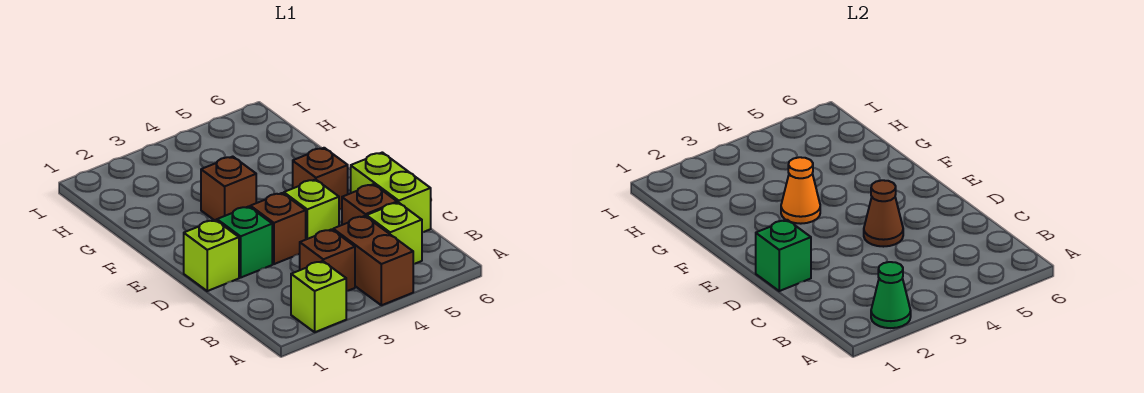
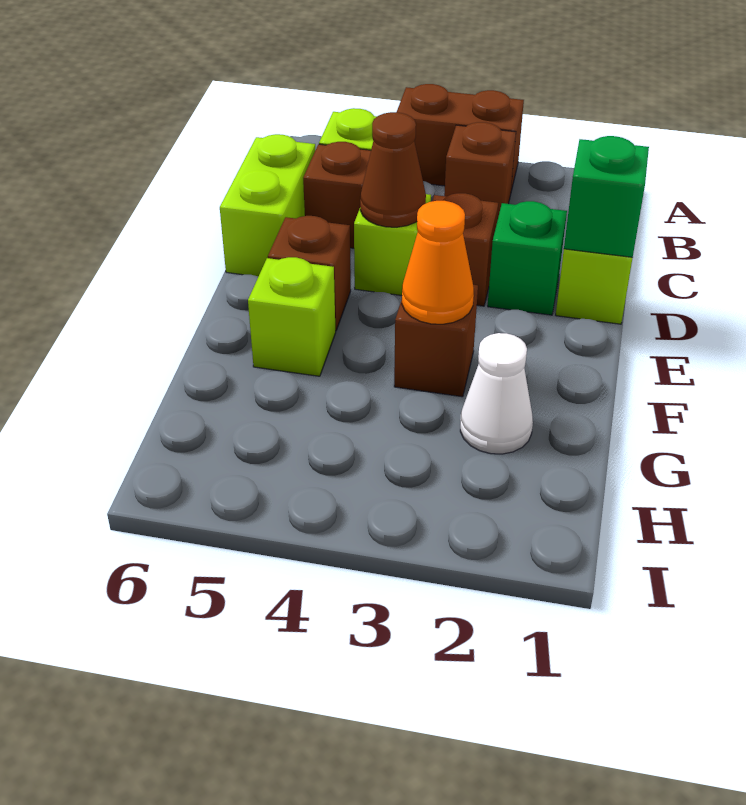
lime brick A2 level 1 -> lime brick F5 level 1
green cone A2 level 2 -> none
brown brick A4:B4 level 1 -> brown brick A3:A4 level 1
none -> white cone G2 level 1

